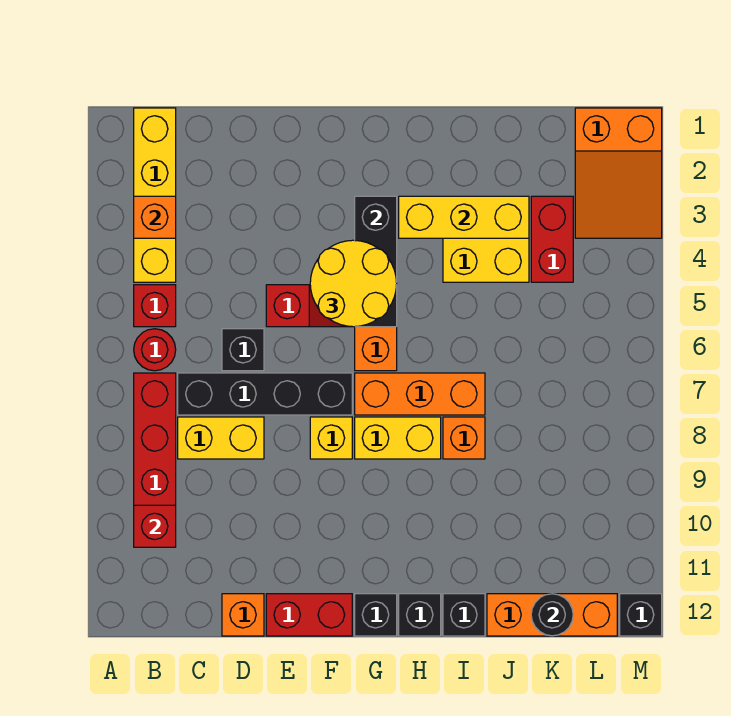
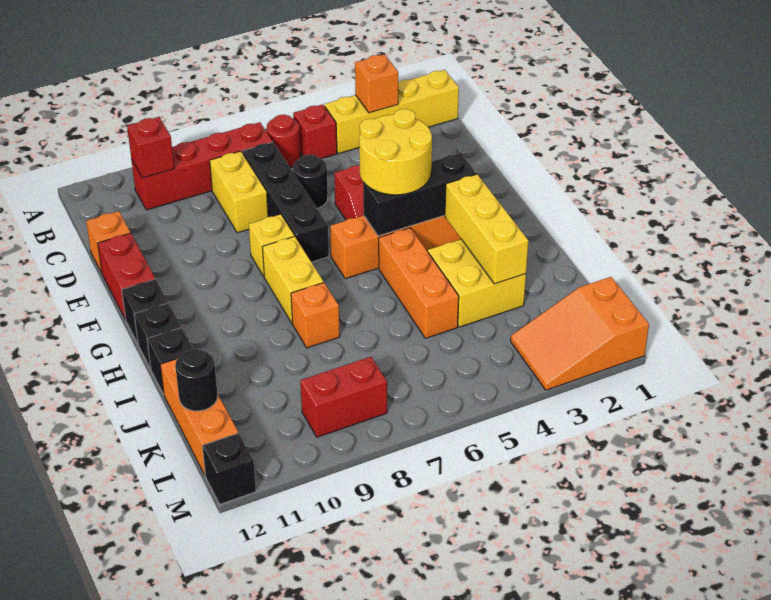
black brick D6 level 1 -> black round brick D6 level 1
orange brick G7:I7 level 1 -> orange brick H5:J5 level 1
red brick K3:K4 level 1 -> red brick L8:L9 level 1

